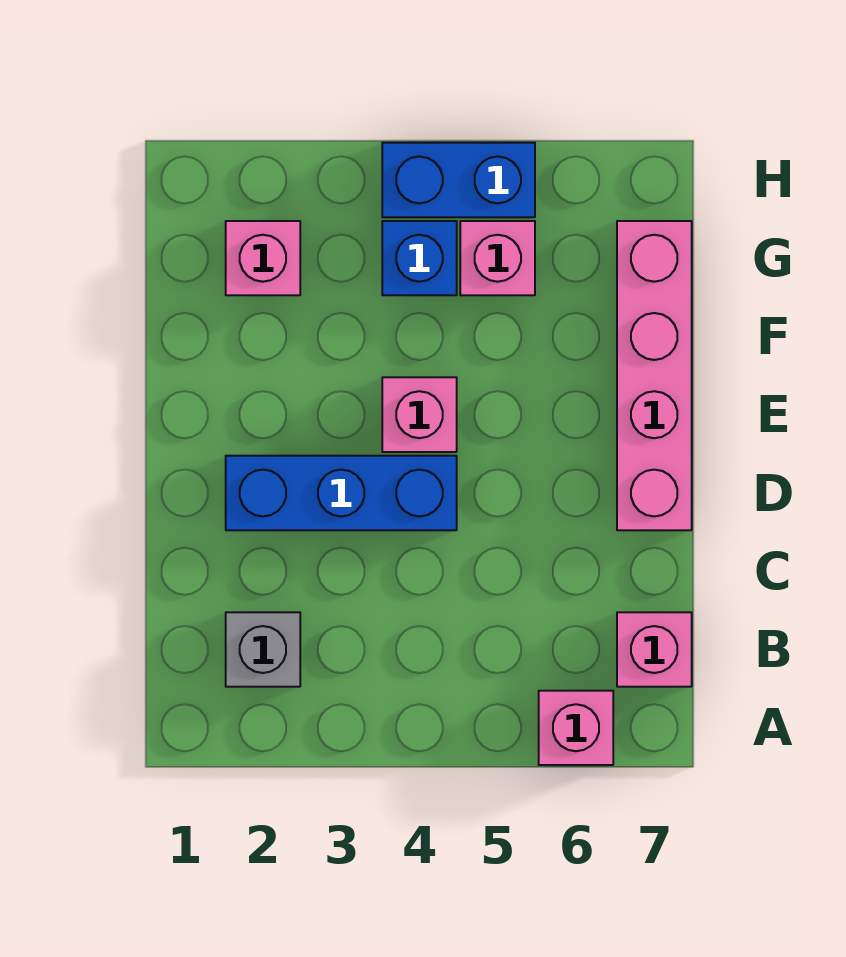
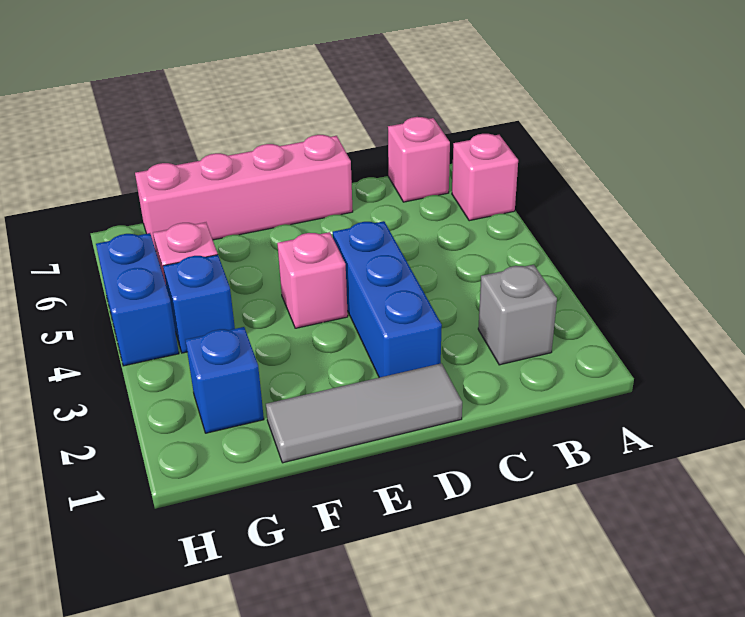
none -> grey tile D1:F1 level 1
pink brick G2 level 1 -> blue brick G2 level 1

